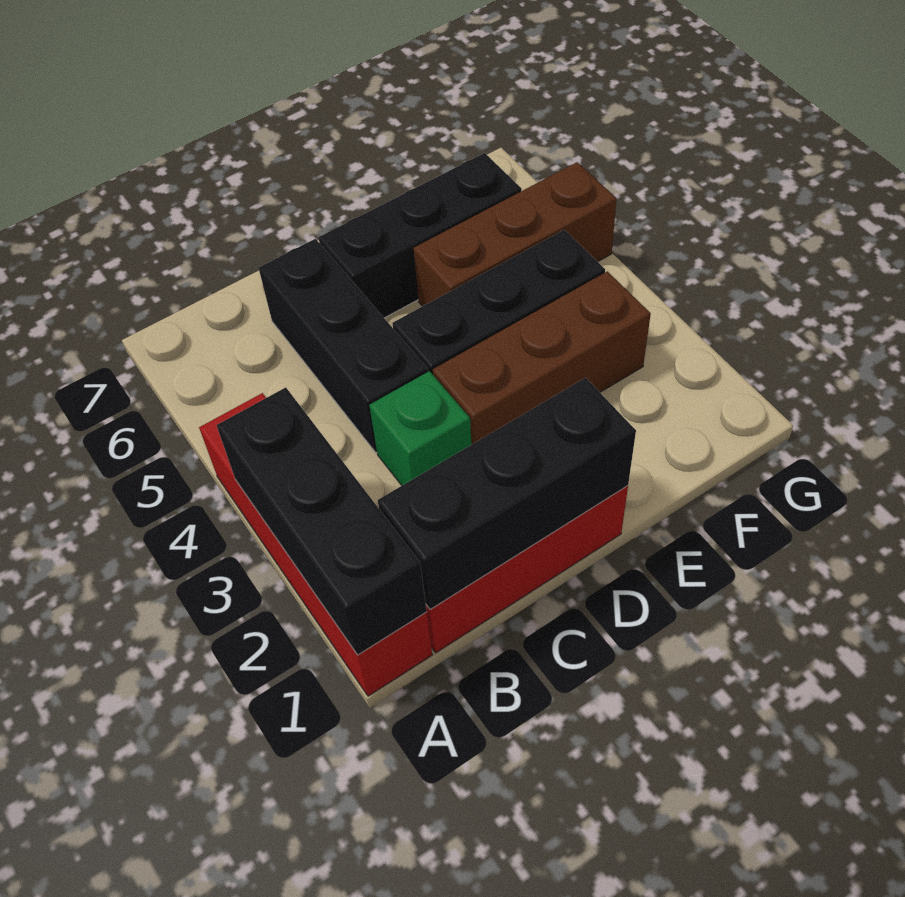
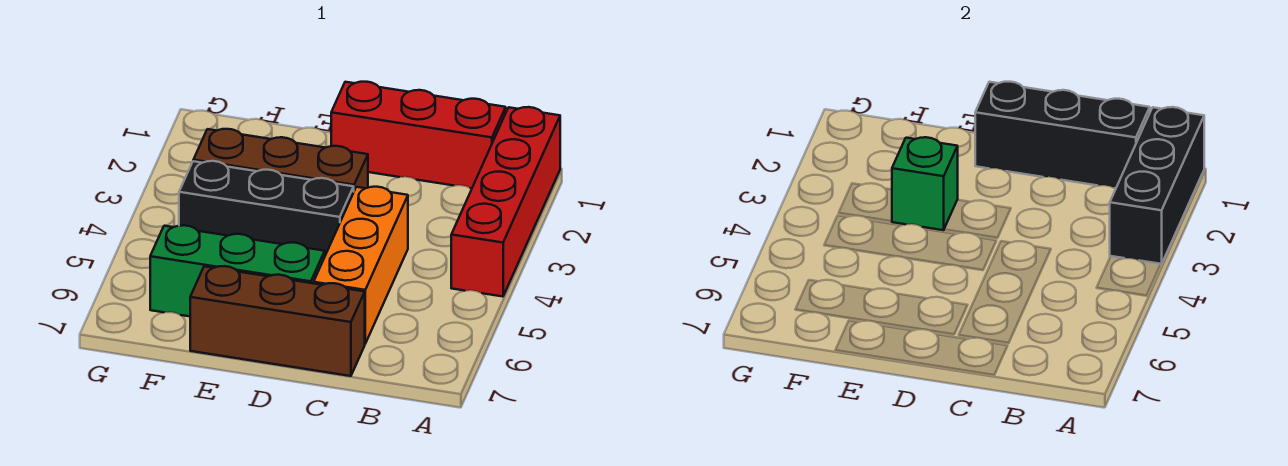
green brick C3 level 1 -> green brick E3 level 2
black brick C4:C6 level 1 -> orange brick C4:C6 level 1
black brick D6:F6 level 1 -> green brick D6:F6 level 1
brown brick E5:G5 level 1 -> brown brick C7:E7 level 1

